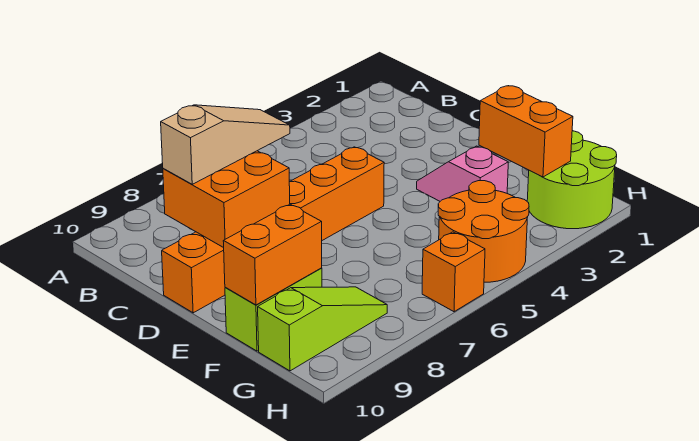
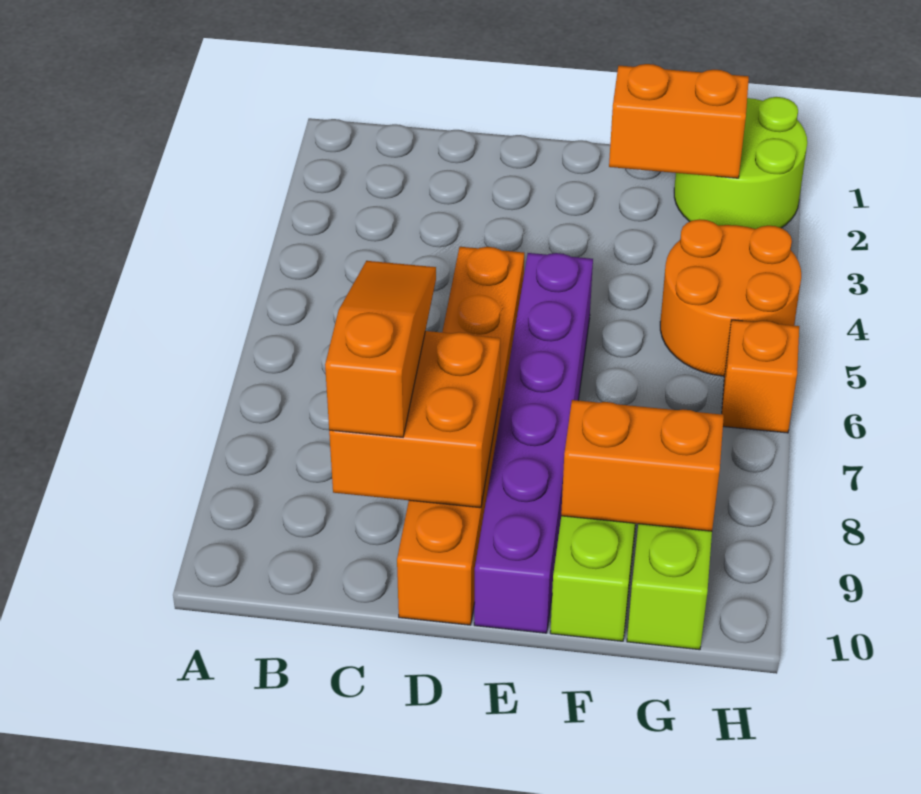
tan slope C7:C9 level 3 top 9 -> orange slope C7:C9 level 3 top 9
pink slope E3:F3 level 1 top F -> none
none -> purple brick E5:E10 level 1
orange brick F9:F10 level 2 -> orange brick F9:G9 level 2

